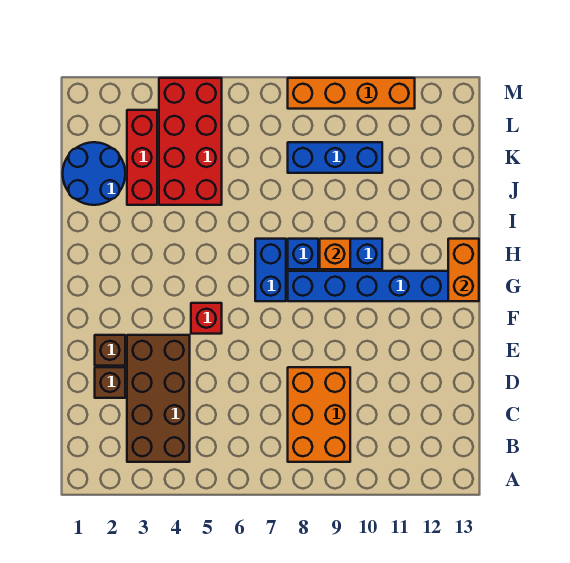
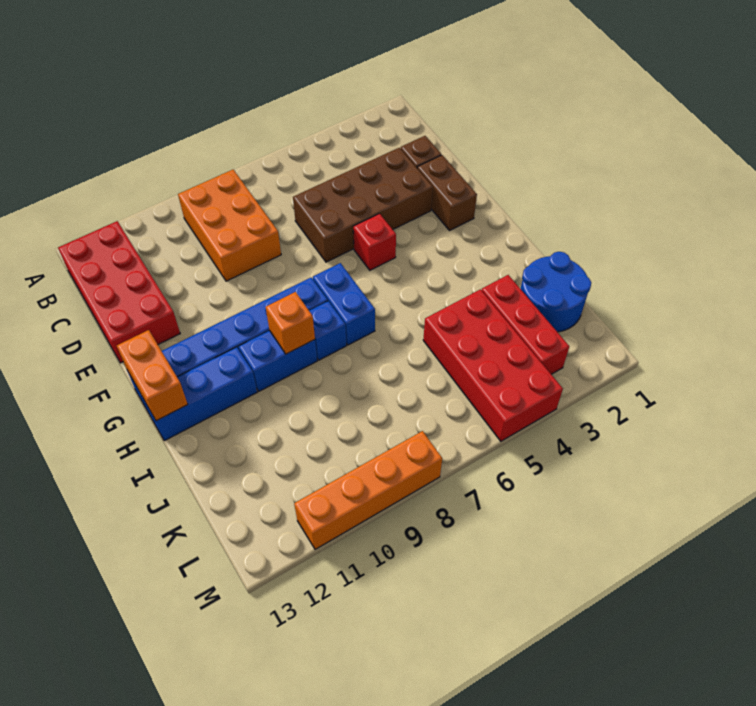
brown brick B3:E4 level 1 -> brown brick D3:E6 level 1
none -> red brick B12:E13 level 1
brown brick E2 level 1 -> brown brick E2:F2 level 1
blue brick K8:K10 level 1 -> blue brick H11:H13 level 1

